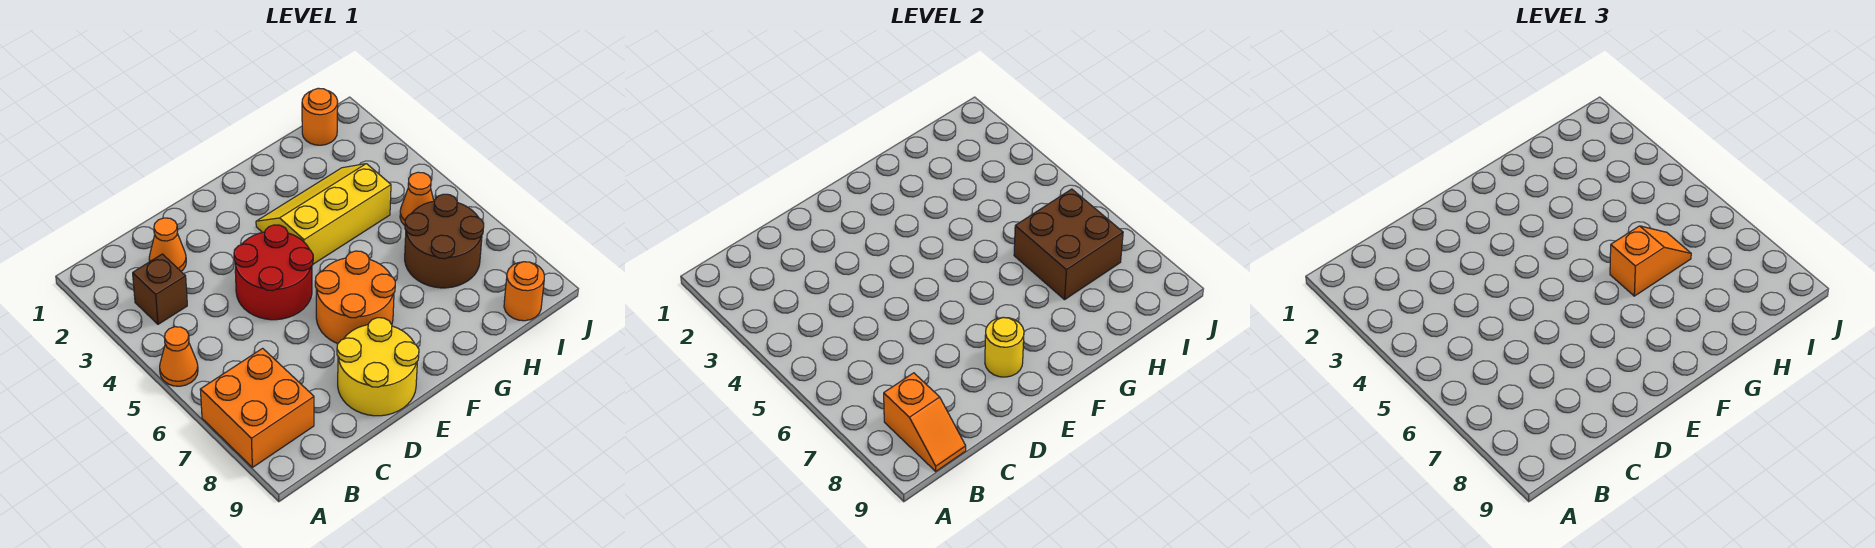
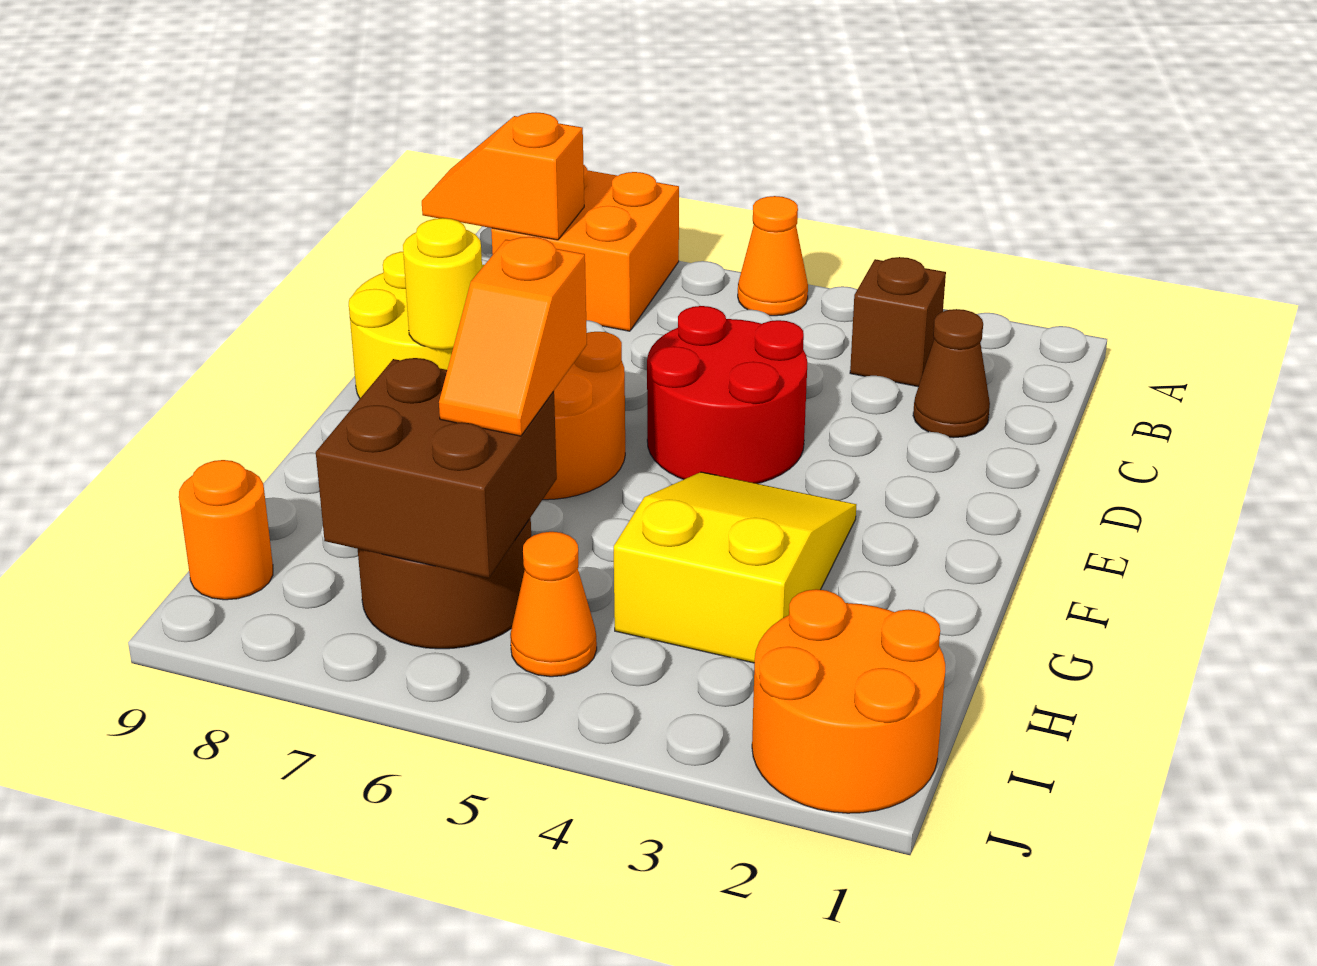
orange cone C2 level 1 -> brown cone C2 level 1
yellow slope F3:H4 level 1 top 4 -> yellow slope F3:H4 level 1 top H
orange round brick I1 level 1 -> orange round brick I1:J2 level 1

